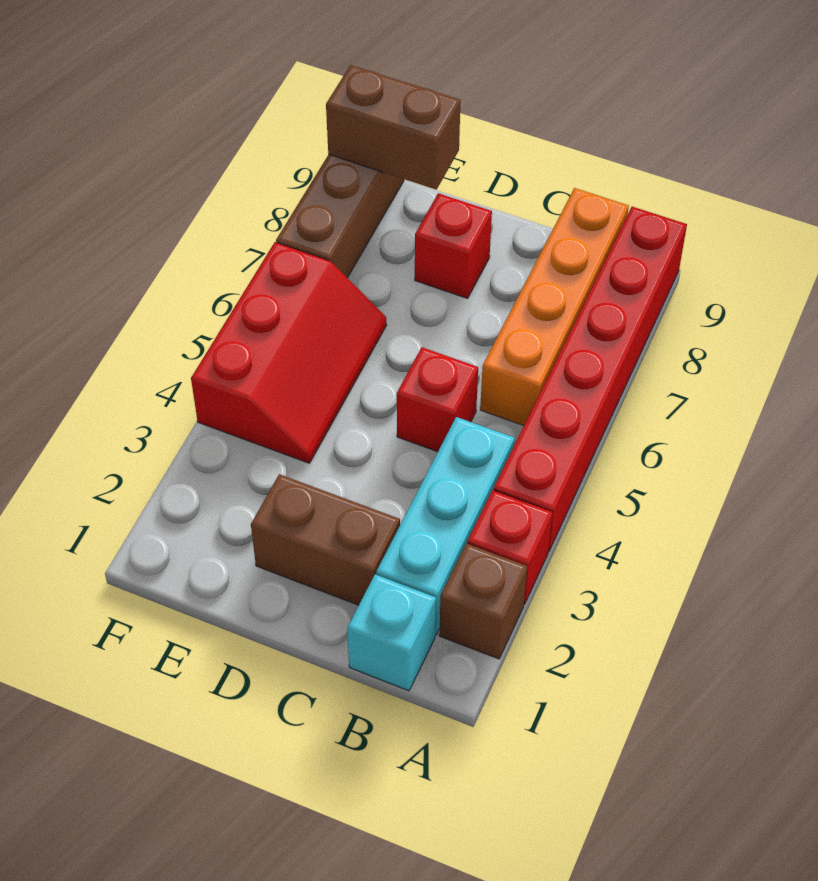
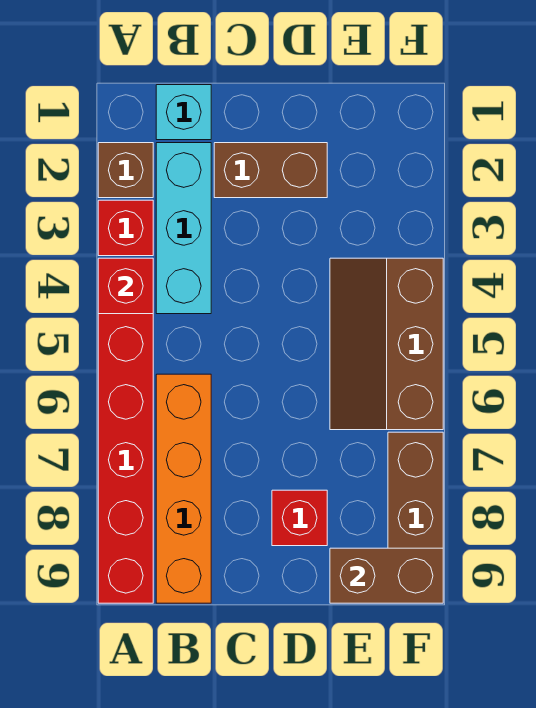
red brick C5 level 1 -> red brick A4 level 2
red slope E4:F6 level 1 top F -> brown slope E4:F6 level 1 top F

